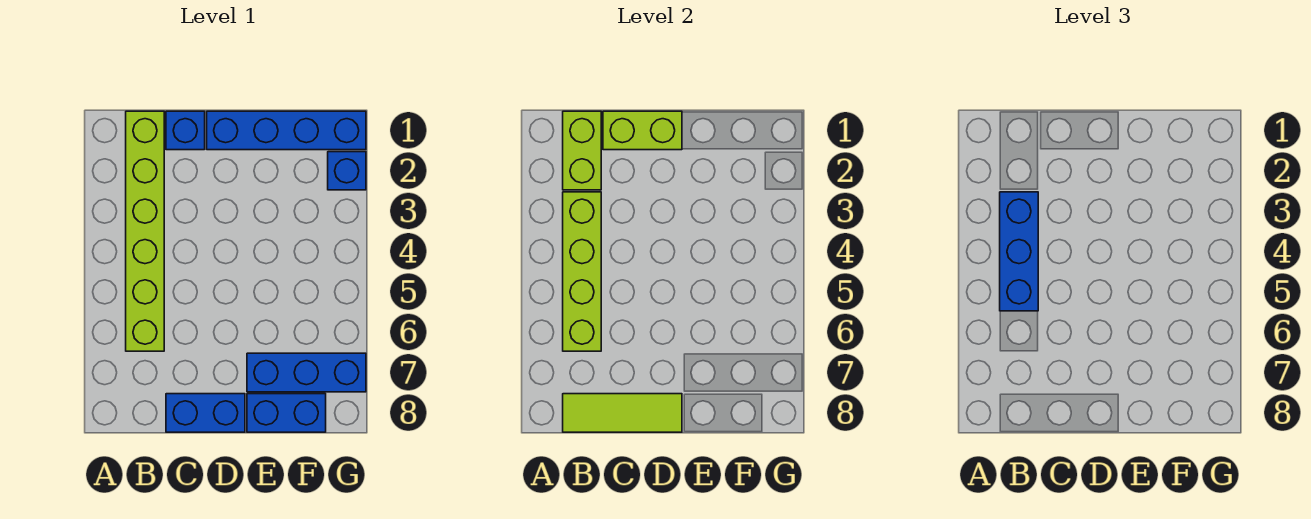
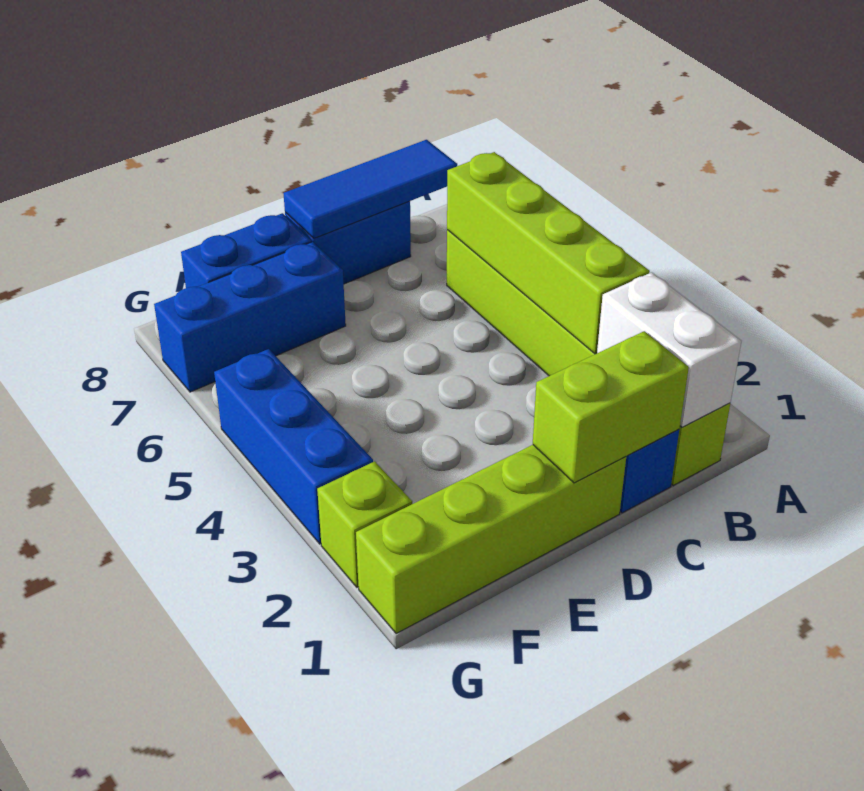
lime brick B1:B2 level 2 -> white brick B1:B2 level 2
blue brick B3:B5 level 3 -> blue brick G3:G5 level 1
lime tile B8:D8 level 2 -> blue tile B8:D8 level 2
blue brick D1:G1 level 1 -> lime brick D1:G1 level 1
blue brick G2 level 1 -> lime brick G2 level 1

